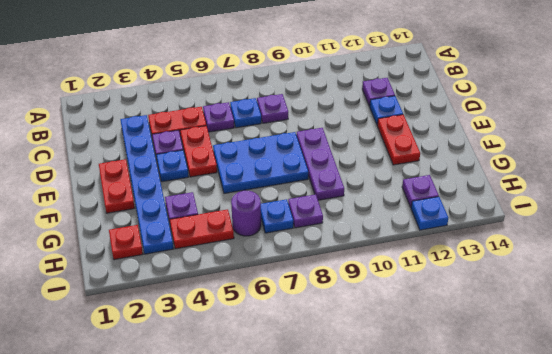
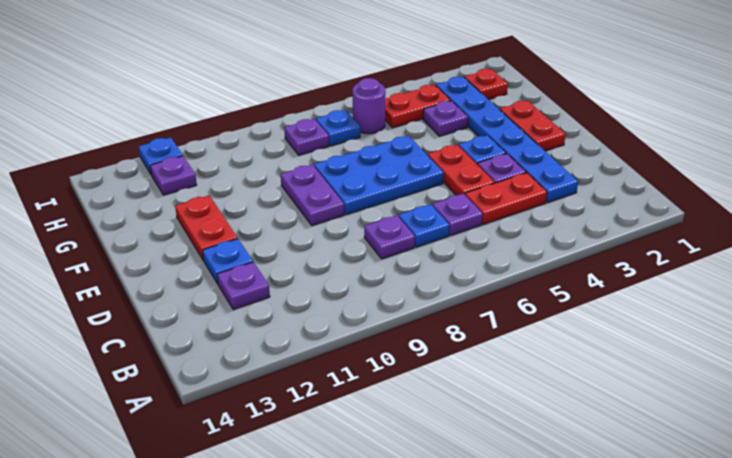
purple plate E9:G9 level 1 -> purple plate E9:F9 level 1

